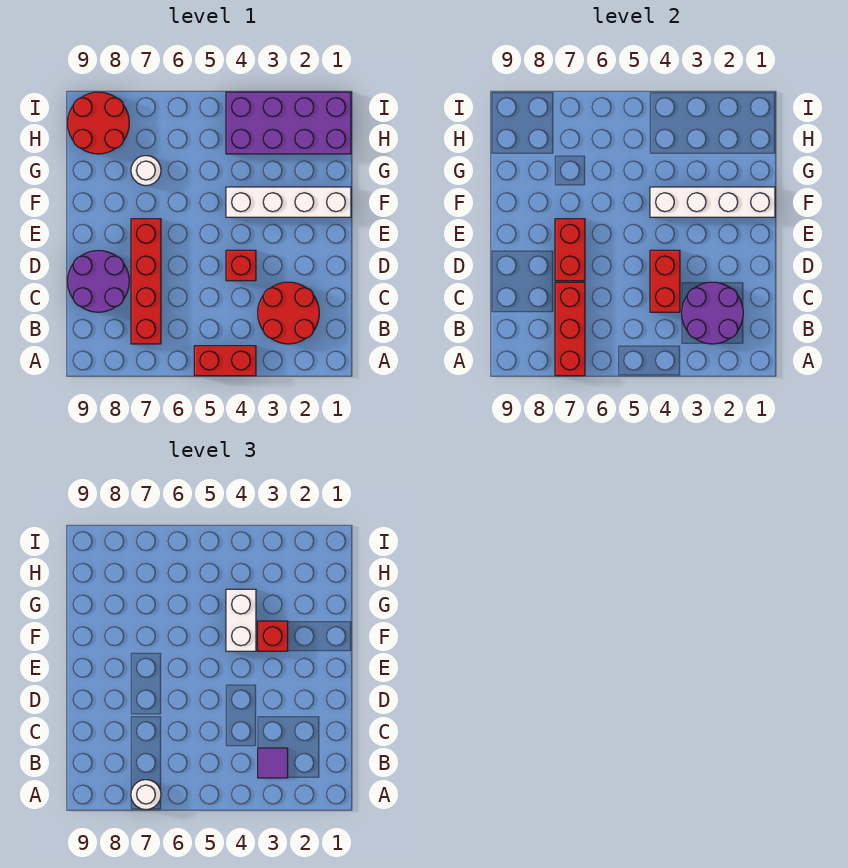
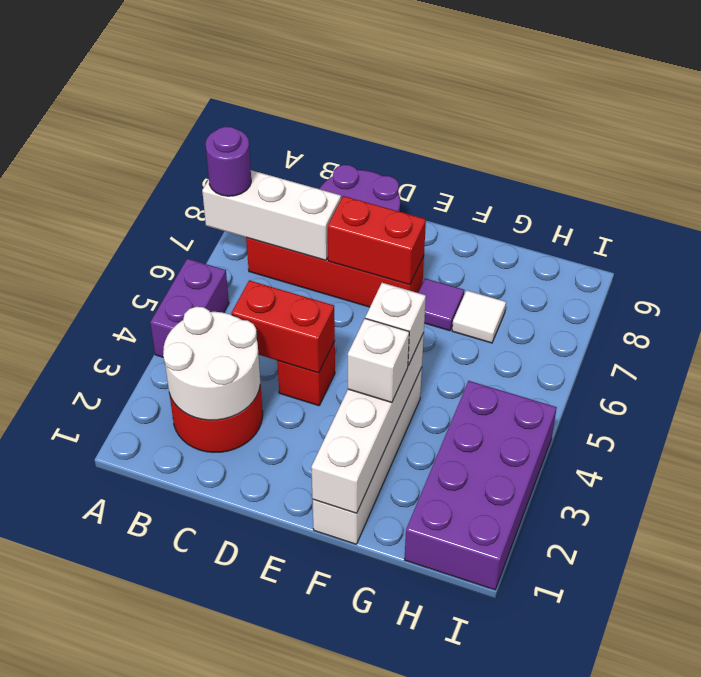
red brick A4:A5 level 1 -> purple brick A4:A5 level 1
red brick A7:C7 level 2 -> white brick A7:C7 level 2
white round brick A7 level 3 -> purple round brick A7 level 3
purple round brick B2:C3 level 2 -> white round brick B2:C3 level 2
purple tile B3 level 3 -> purple tile F7 level 1
red brick F3 level 3 -> white brick F3 level 3
white brick F4:G4 level 3 -> white brick F4 level 3
white round brick G7 level 1 -> white tile G7 level 1
red round brick H8:I9 level 1 -> none

